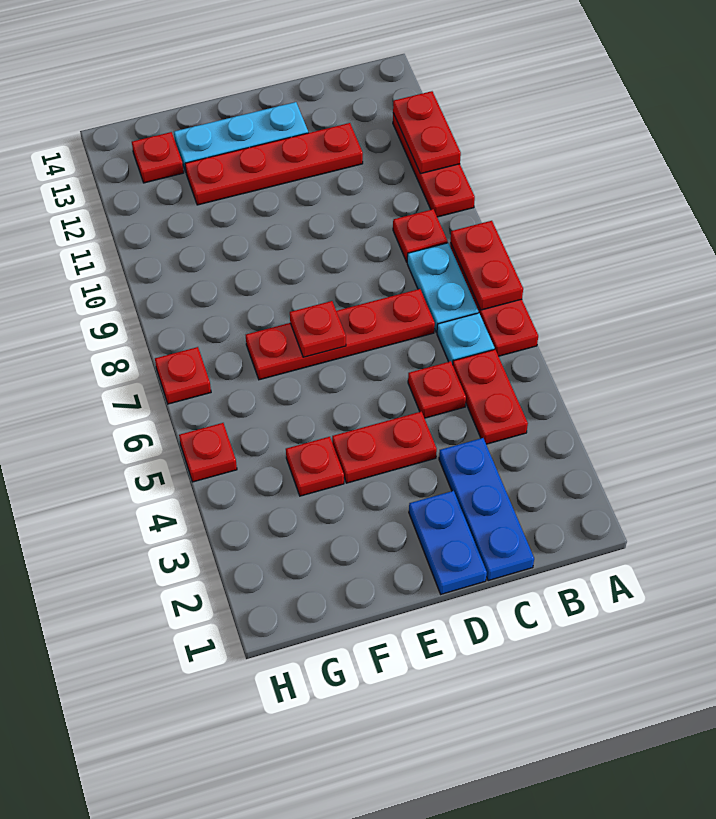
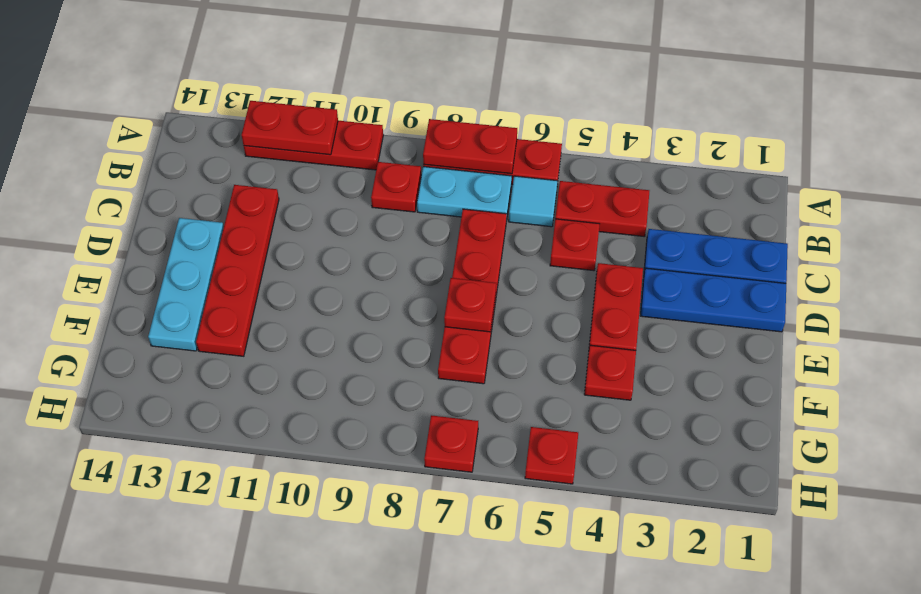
cyan plate B6 level 1 -> cyan tile B6 level 1
blue plate D1:D2 level 1 -> blue plate D1:D3 level 1
red plate G13 level 1 -> none

